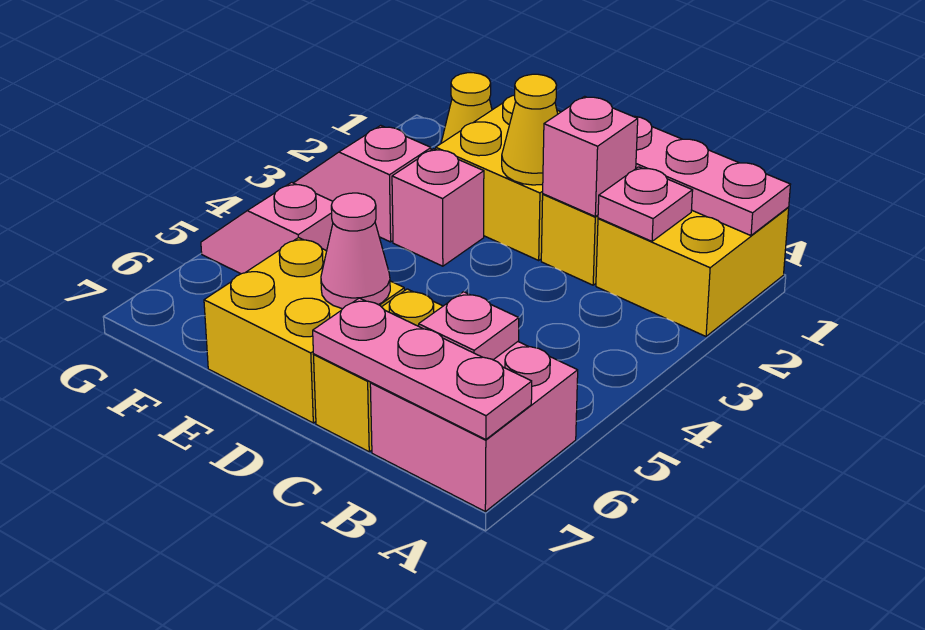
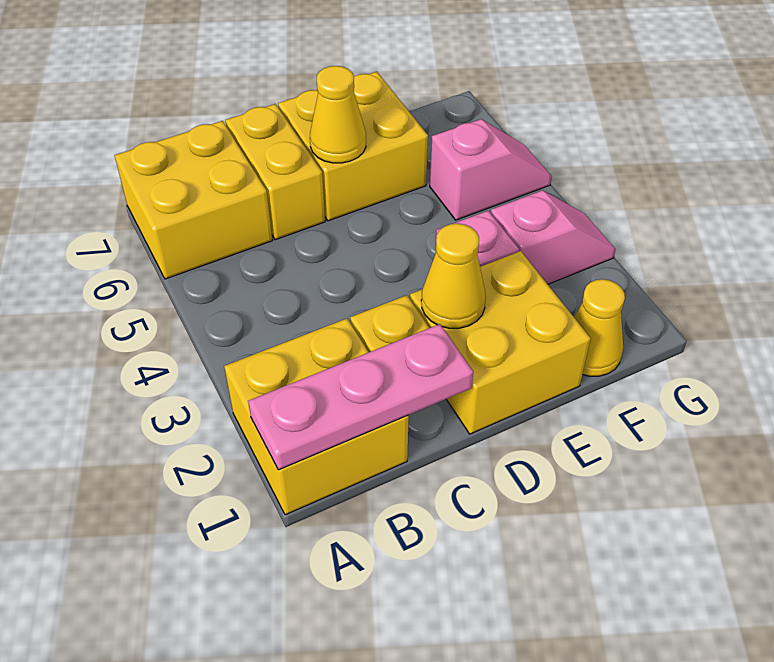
pink brick A6:B7 level 1 -> yellow brick A6:B7 level 1
pink plate A7:C7 level 2 -> none
pink plate B2 level 2 -> none
pink plate B6 level 2 -> none
pink brick C2 level 2 -> none
pink cone D6 level 2 -> yellow cone D6 level 2

